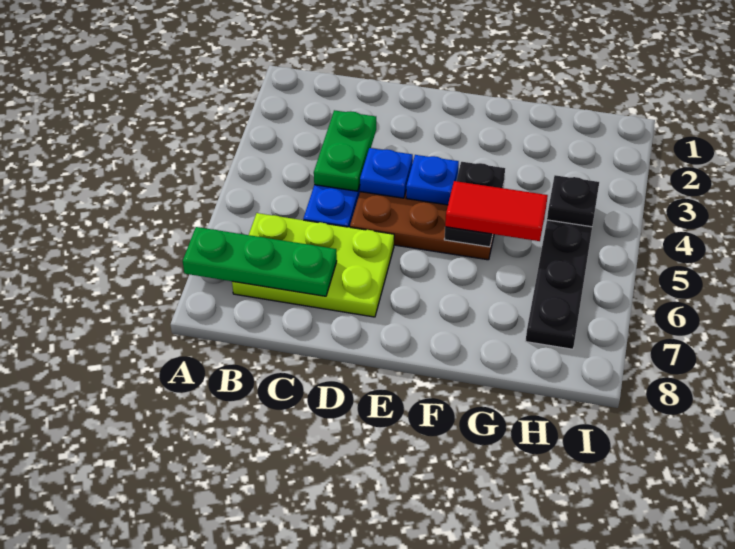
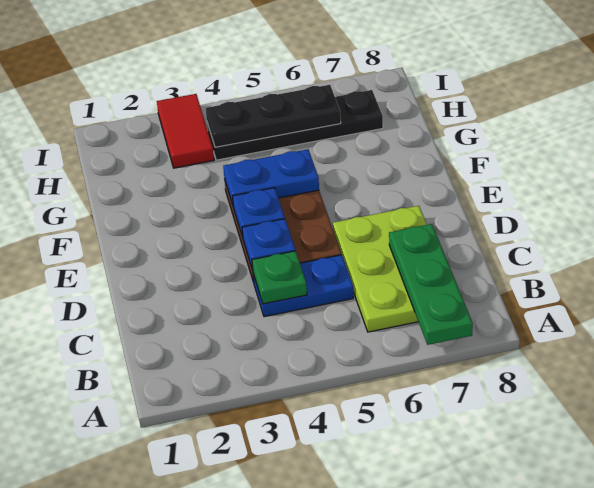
green plate C3:C4 level 2 -> green plate C4 level 2
black plate F4:F5 level 2 -> blue plate F4:F5 level 2
red tile F5:G5 level 3 -> red tile H3:I3 level 1
black plate H4 level 2 -> black plate H4:H6 level 2

